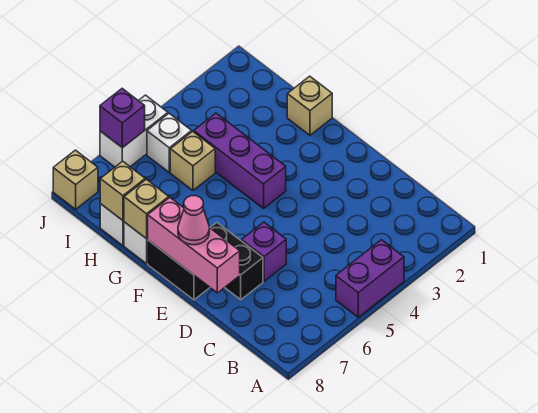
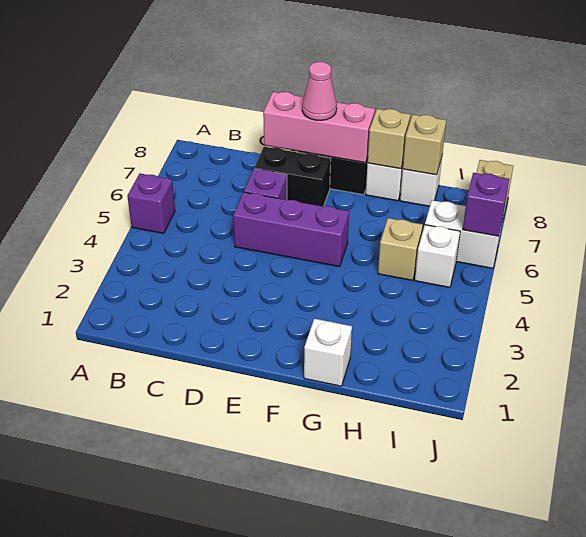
purple brick A4:A5 level 1 -> purple brick A5 level 1
purple brick F4:H4 level 1 -> purple brick D5:F5 level 1
tan brick G1 level 1 -> white brick G1 level 1
white brick J5:J6 level 1 -> white brick I6:J6 level 1

